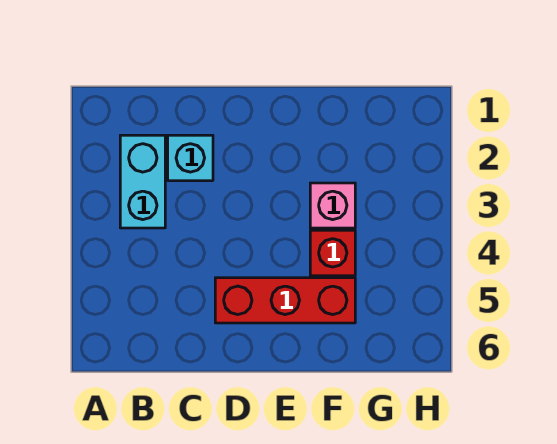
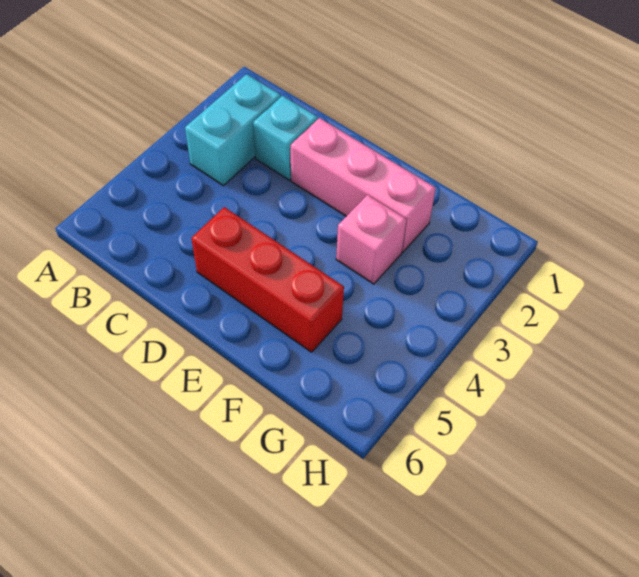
none -> pink brick D2:F2 level 1
red brick F4 level 1 -> none

